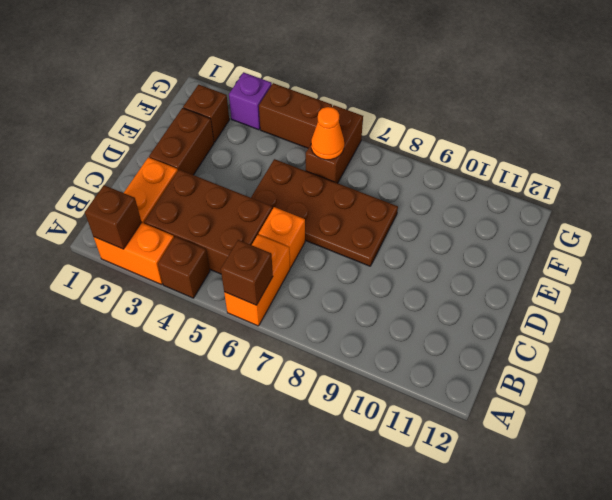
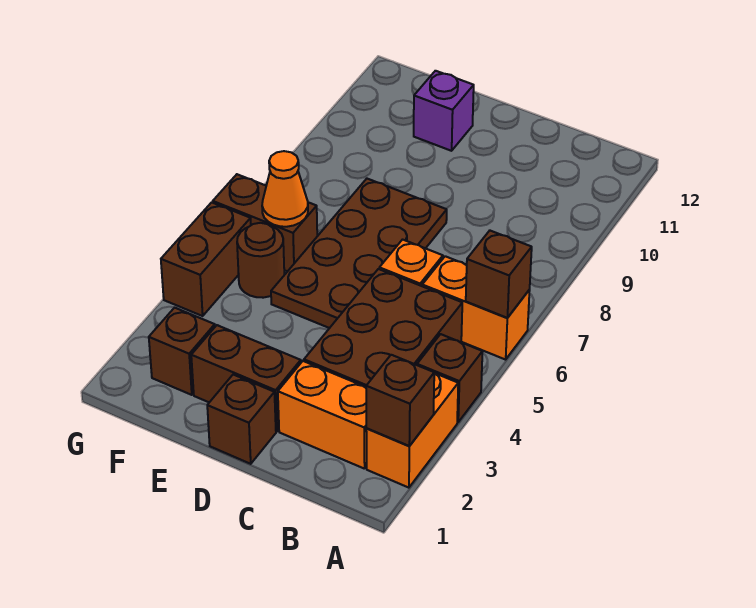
none -> brown brick D1 level 1
none -> brown round brick F5 level 1
purple brick G3 level 1 -> purple brick E11 level 1

